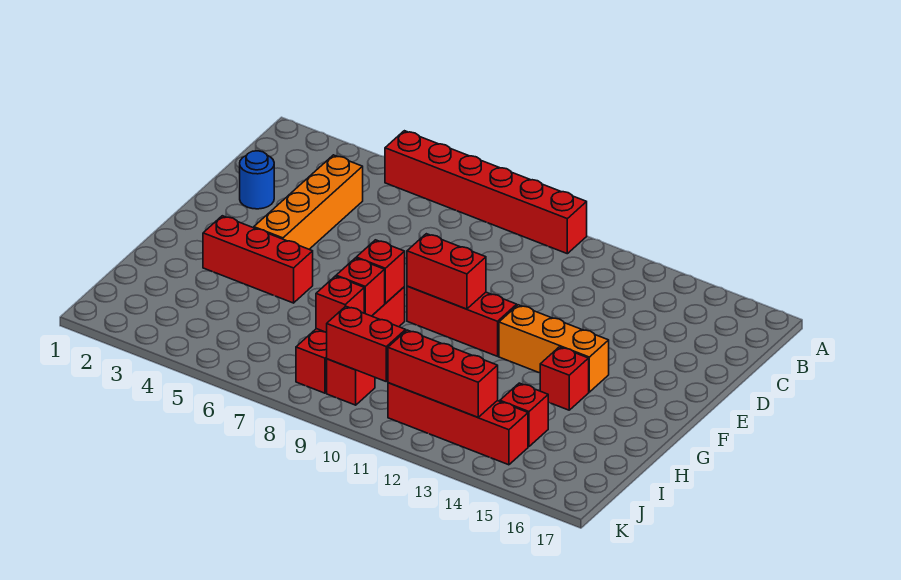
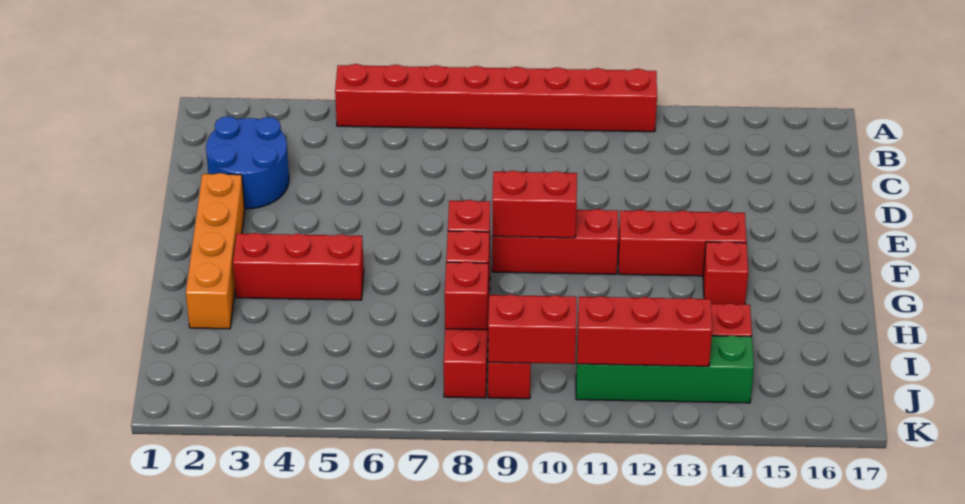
red brick A5:A10 level 1 -> red brick A5:A12 level 1
orange brick C4:F4 level 1 -> orange brick E2:H2 level 1
blue round brick D2 level 1 -> blue round brick C2:D3 level 1
orange brick F12:F14 level 1 -> red brick F12:F14 level 1
red brick J11:J14 level 1 -> green brick J11:J14 level 1

